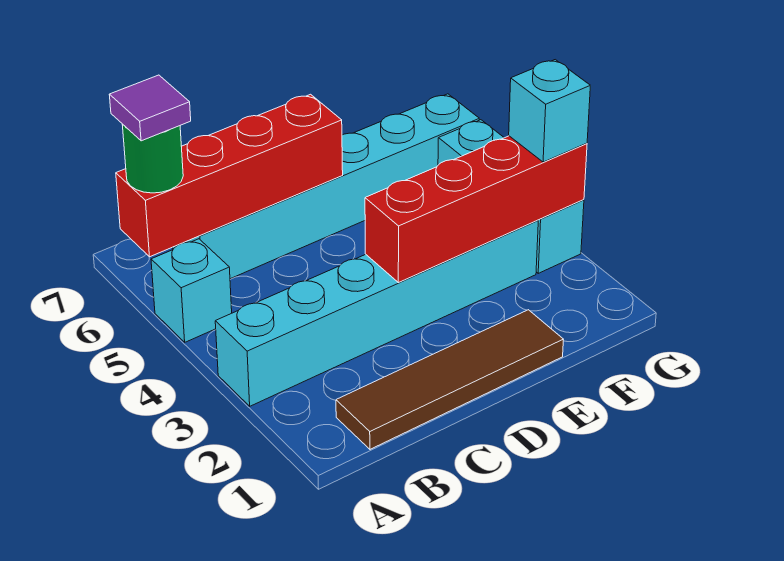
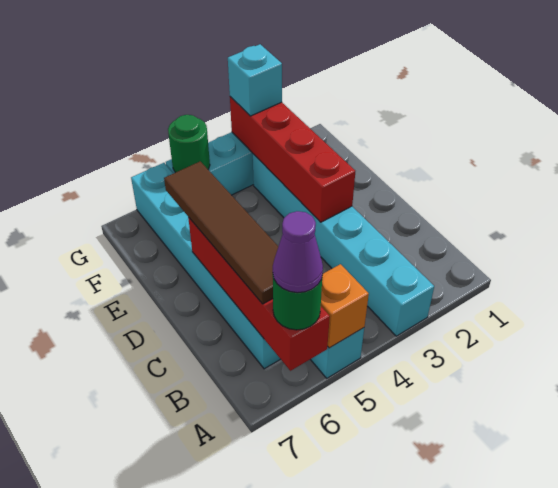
none -> orange brick A5 level 2
purple tile A6 level 4 -> purple cone A6 level 4
brown tile B1:E1 level 1 -> brown tile B6:E6 level 3
none -> green round brick G5 level 2

